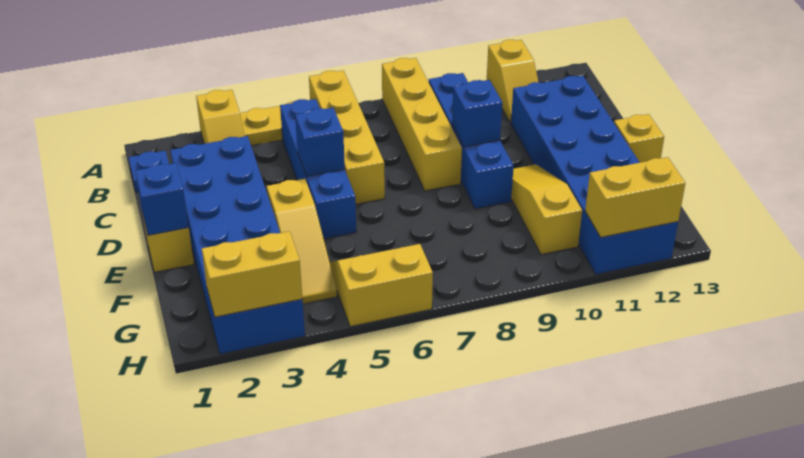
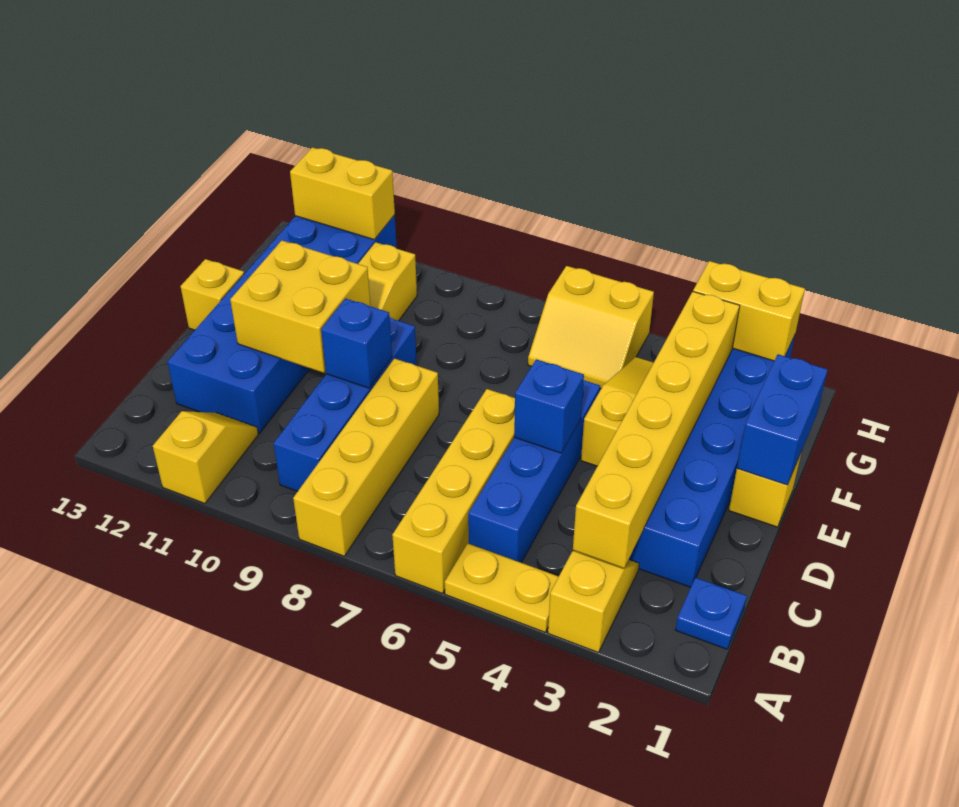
none -> yellow brick B3:G3 level 2
none -> yellow brick D10:E11 level 2
blue brick E1 level 2 -> blue brick E1:F1 level 2

